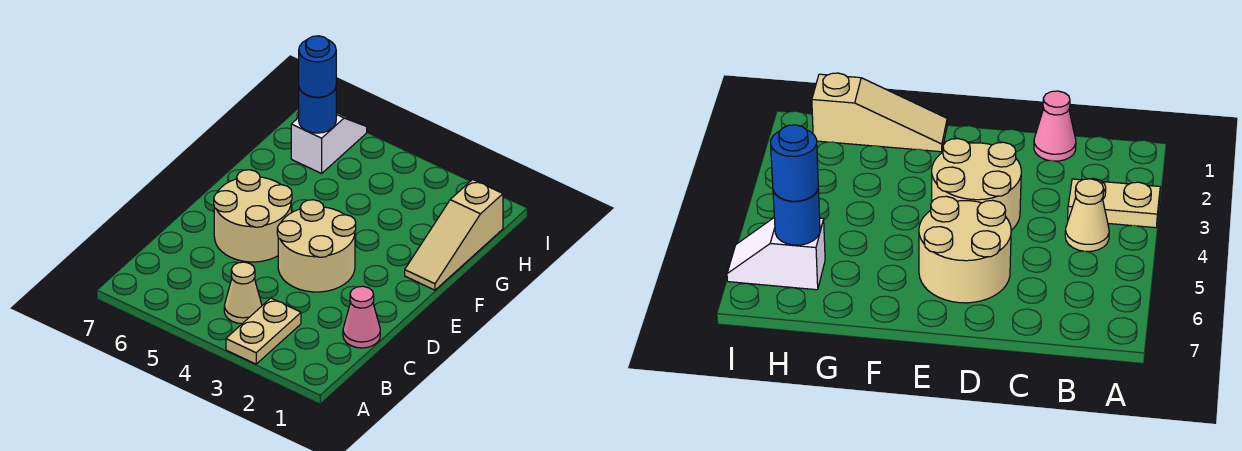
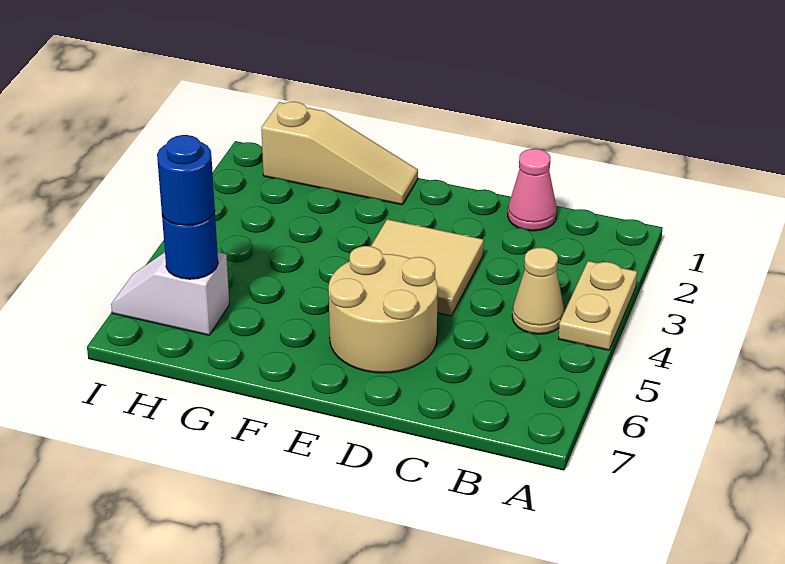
tan plate A3:B3 level 1 -> tan plate A3:A4 level 1
tan round brick D3:E4 level 1 -> tan tile D3:E4 level 1

